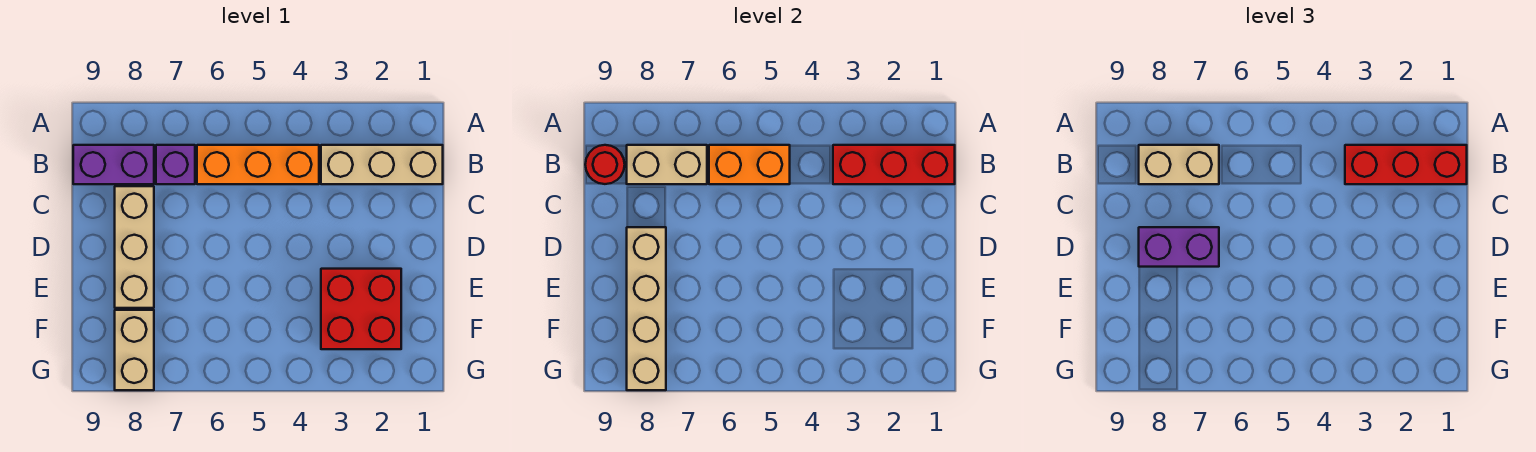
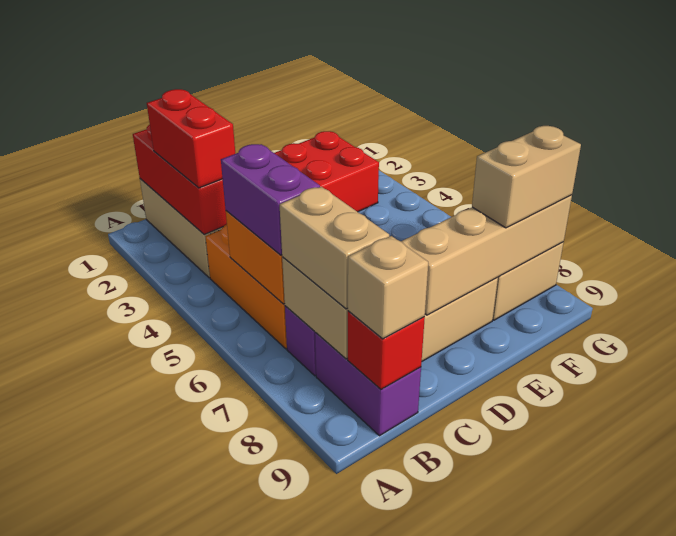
red brick B1:B3 level 3 -> red brick B2:B3 level 3
red round brick B9 level 2 -> red brick B9 level 2
none -> tan brick B9 level 3
purple brick D7:D8 level 3 -> purple brick B5:B6 level 3
none -> tan brick F8:G8 level 3

